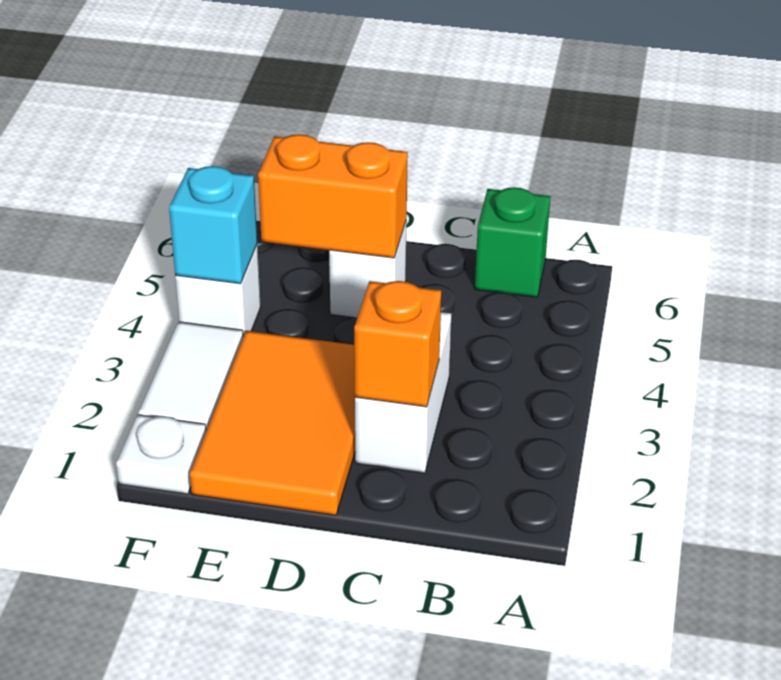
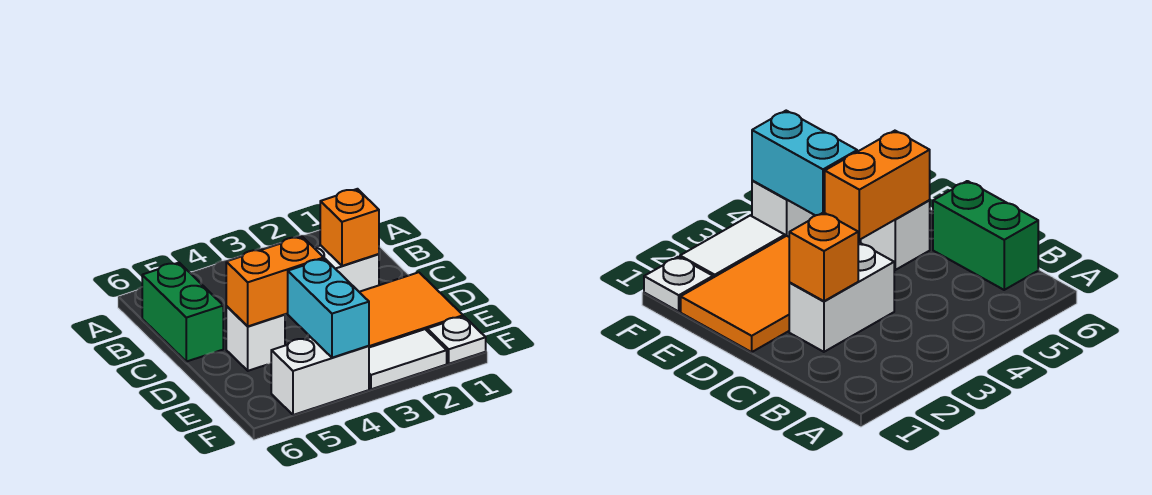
green brick B6 level 1 -> green brick B6:C6 level 1
orange brick D5:E5 level 2 -> orange brick D4:D5 level 2
white brick F4 level 1 -> white brick F4:F5 level 1
cyan brick F4 level 2 -> cyan brick E4:F4 level 2

